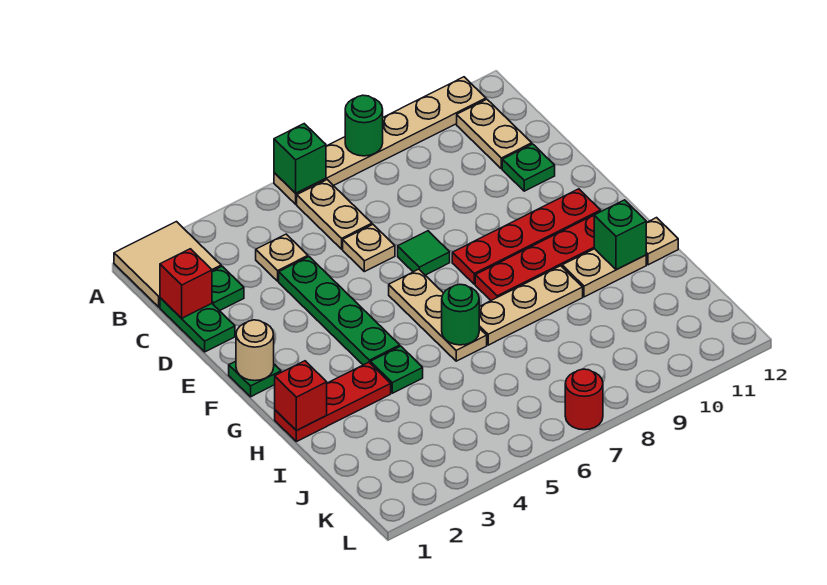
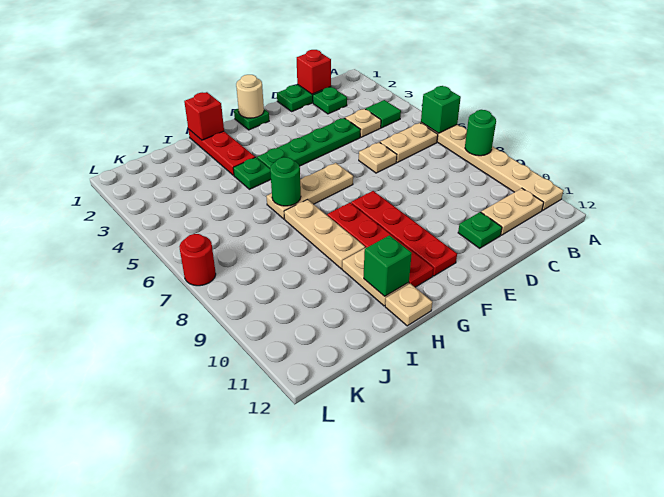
tan tile A1:B2 level 1 -> none
green tile E7 level 1 -> green tile B4 level 1

